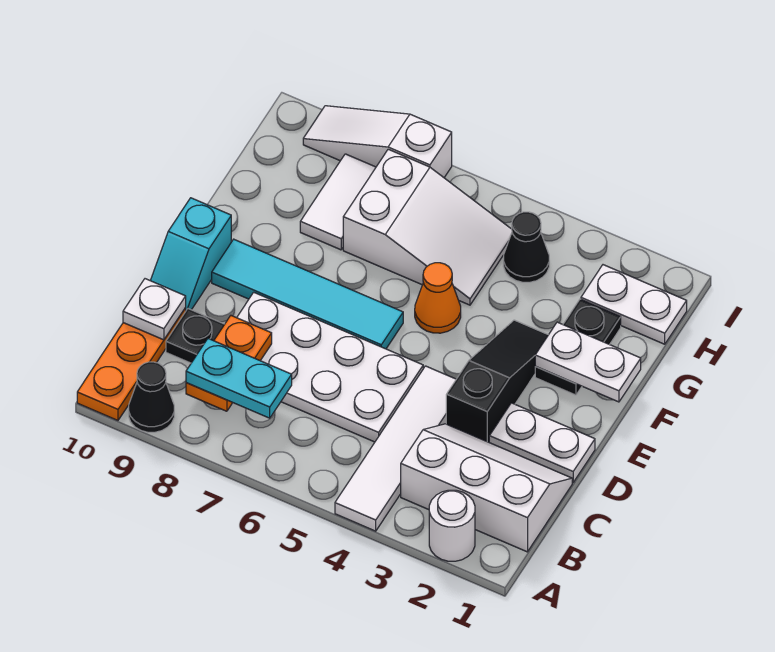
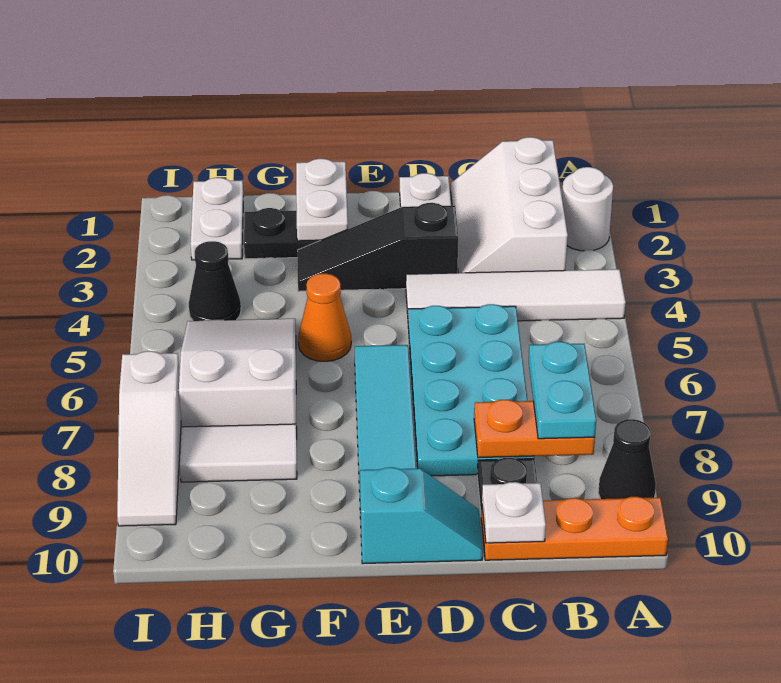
white plate C5:D8 level 1 -> cyan plate C5:D8 level 1

